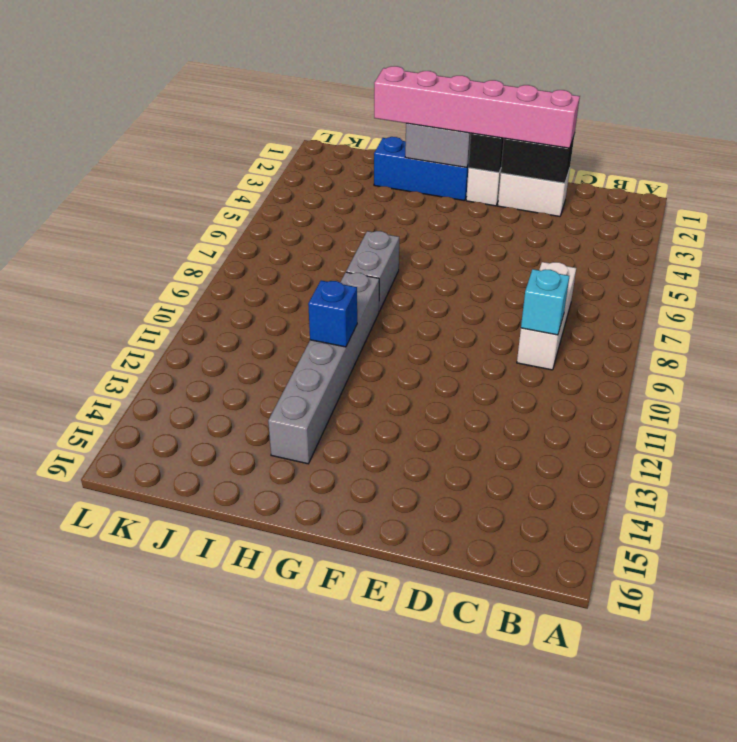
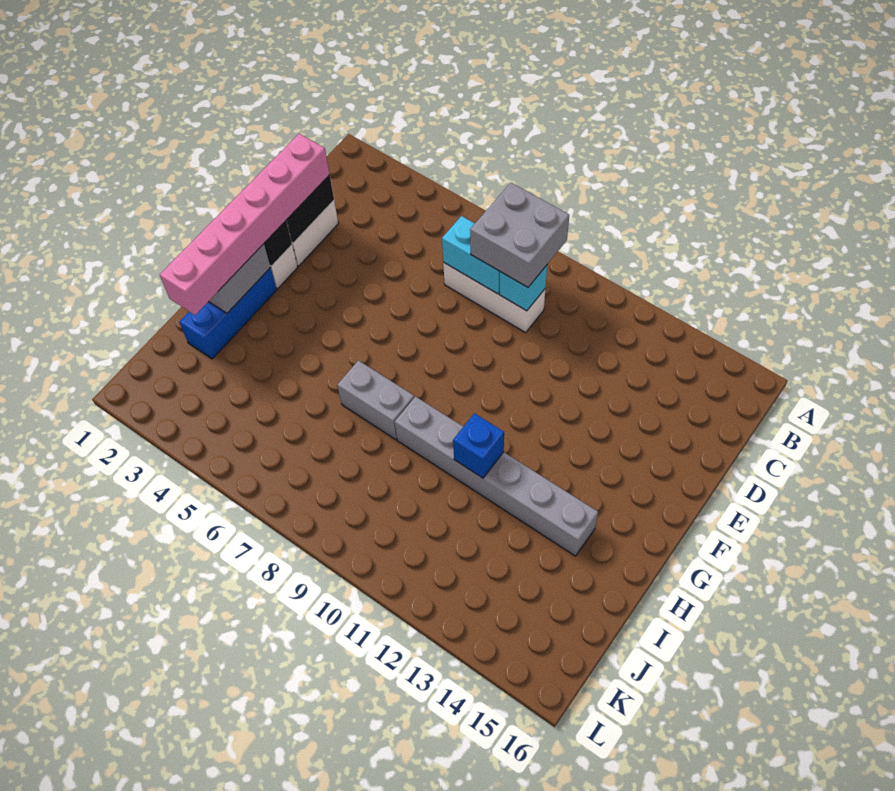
none -> grey brick B8:C9 level 3
none -> cyan brick C7:C8 level 2

